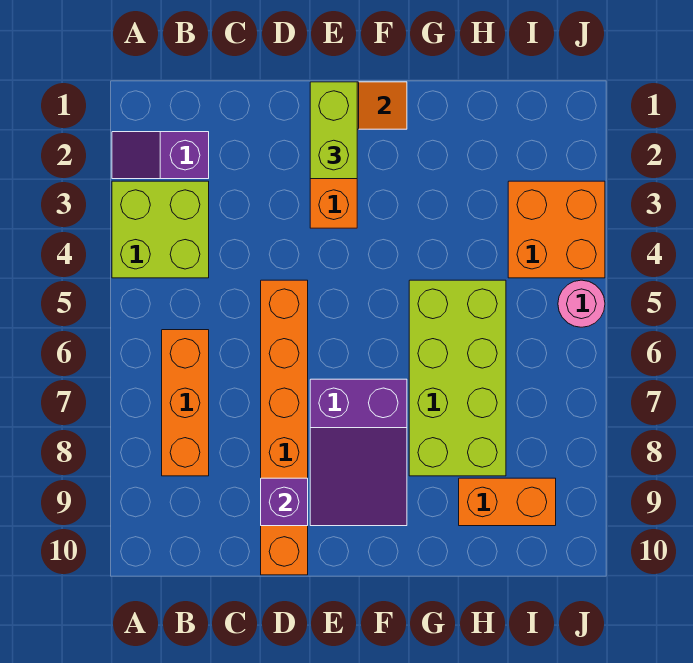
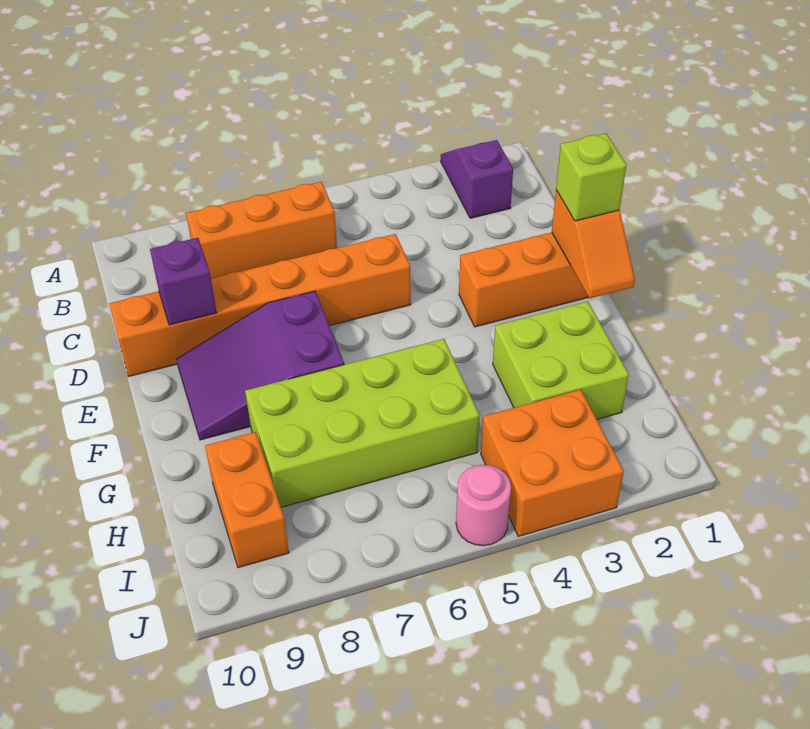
lime brick A3:B4 level 1 -> lime brick G2:H3 level 1
lime brick E1:E2 level 3 -> lime brick E1 level 3

